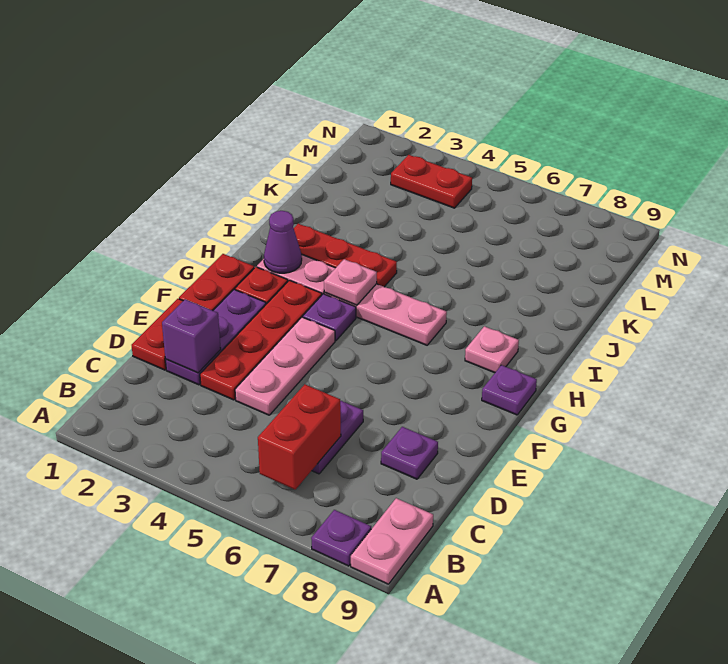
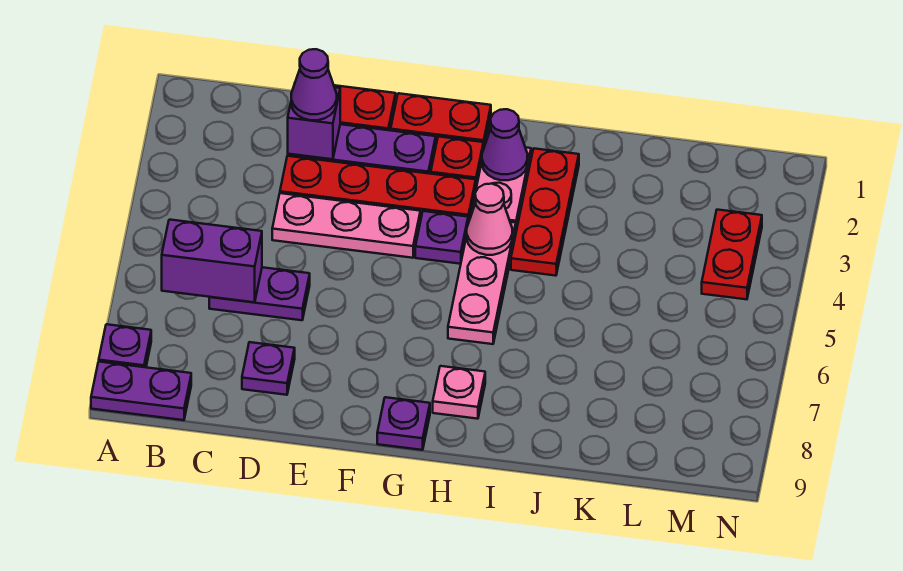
pink plate A9:B9 level 1 -> purple plate A9:B9 level 1
red brick B6:C6 level 2 -> purple brick B6:C6 level 2
none -> purple cone D2 level 3
pink plate H4 level 2 -> pink cone H4 level 2

